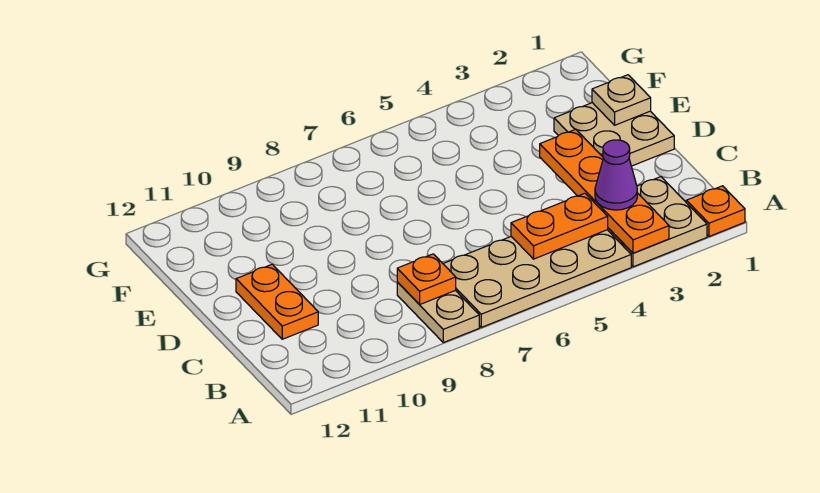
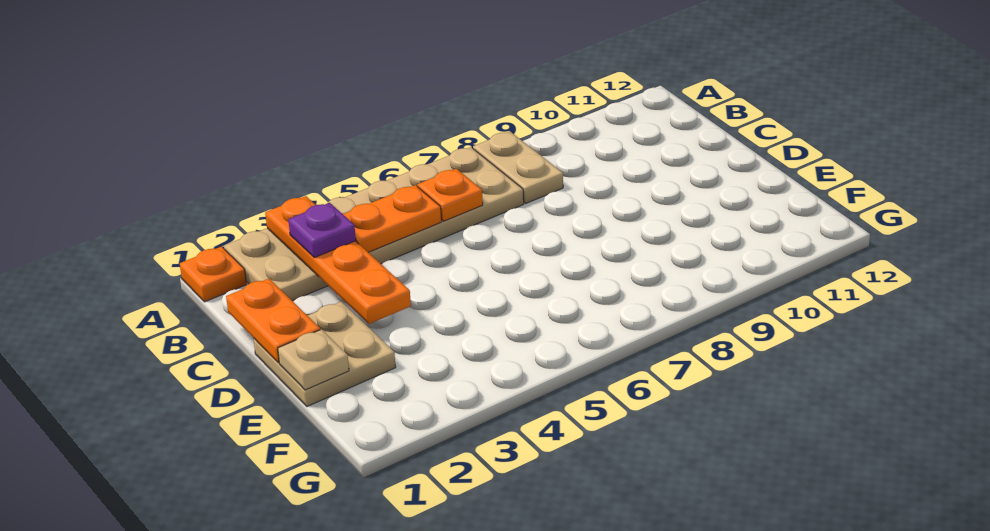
purple cone B3 level 3 -> purple plate B3 level 3
orange plate B8 level 2 -> orange plate B6 level 2
orange plate C11:D11 level 1 -> orange plate C1:D1 level 2

